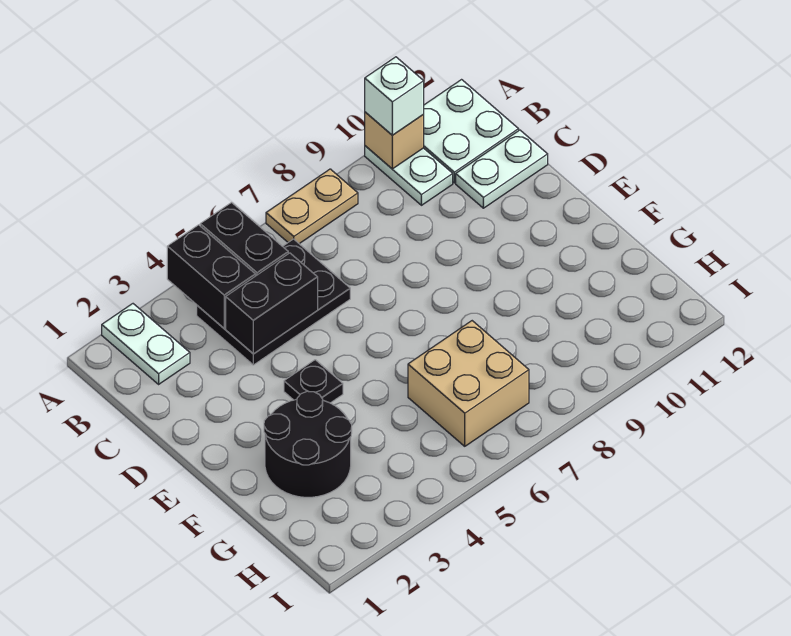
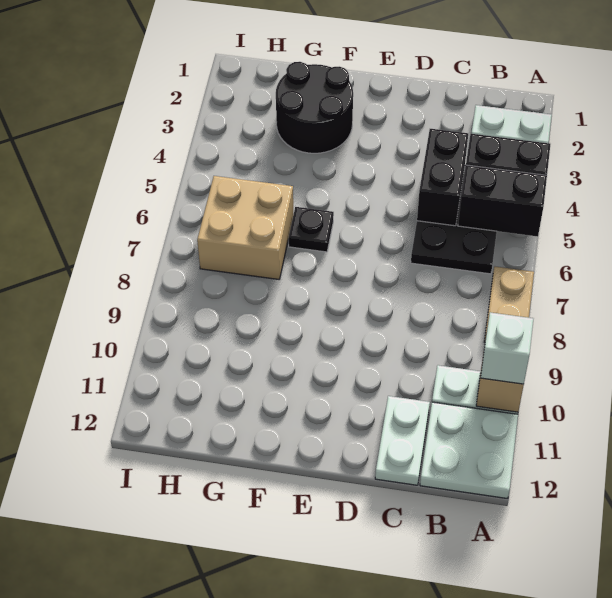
black plate E4 level 1 -> black plate F6 level 1

